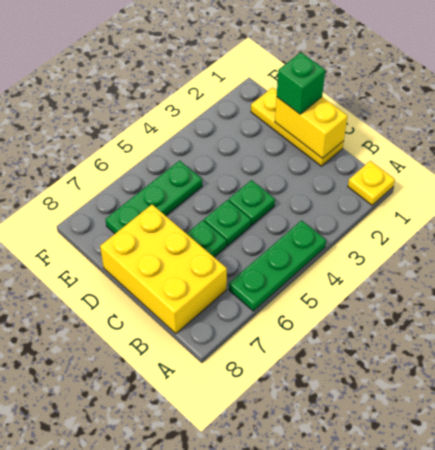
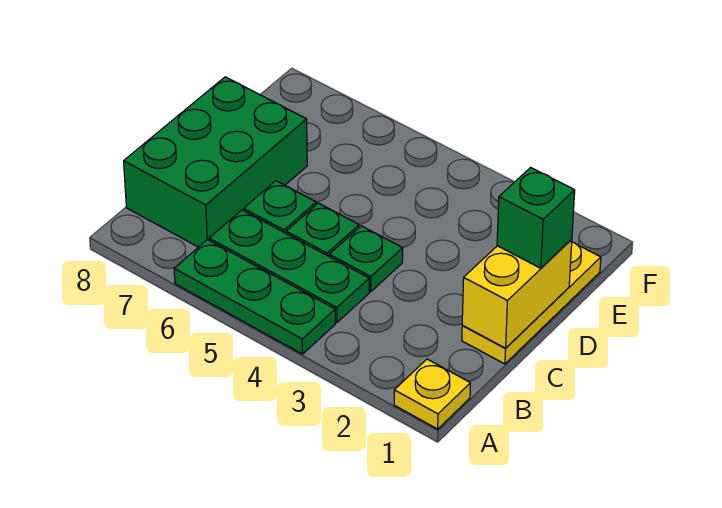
yellow brick B7:D8 level 1 -> green brick B7:D8 level 1
green plate E5:E7 level 1 -> green plate B4:B6 level 1

